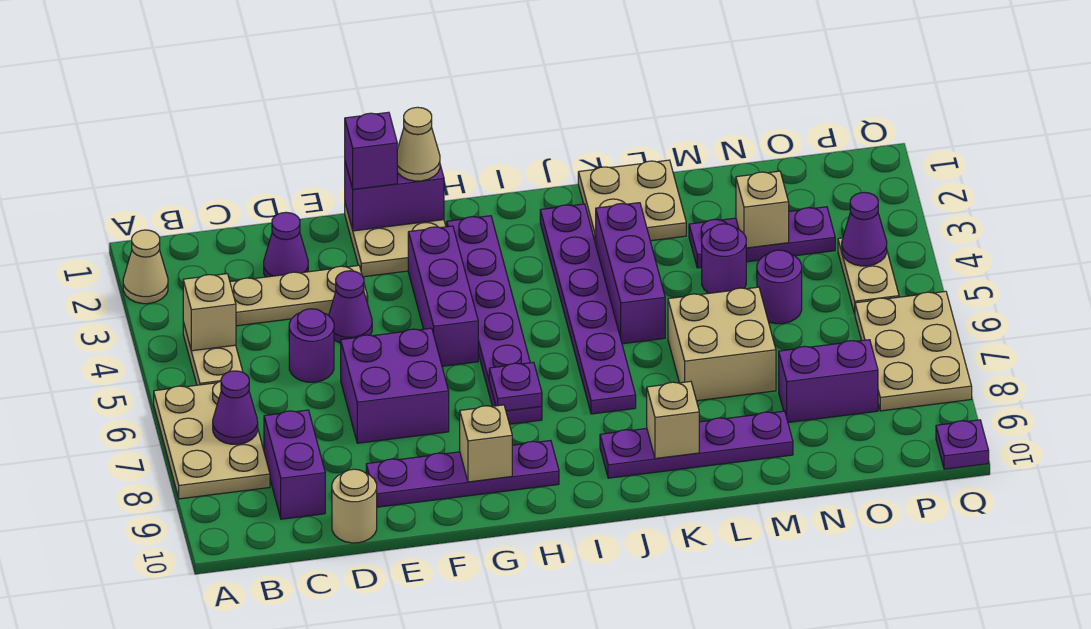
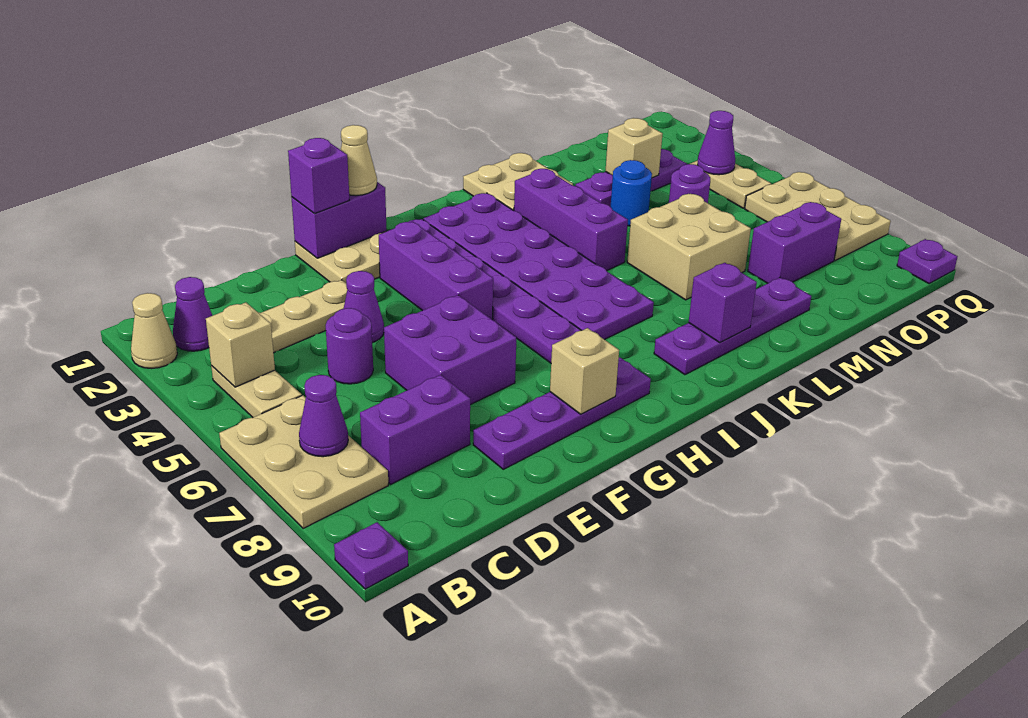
purple brick C8:C9 level 1 -> purple brick C8:D8 level 1
purple cone D2 level 1 -> purple cone B2 level 1
tan round brick D10 level 1 -> none
purple plate H7 level 2 -> purple plate A10 level 1
purple plate J2:J7 level 1 -> purple plate I2:J7 level 1
tan brick K9 level 2 -> purple brick K9 level 2
purple round brick M4 level 1 -> blue round brick M4 level 1

